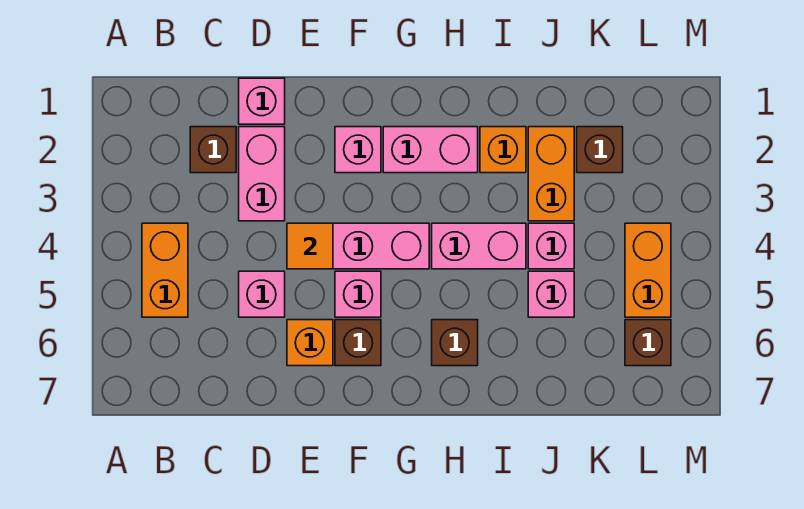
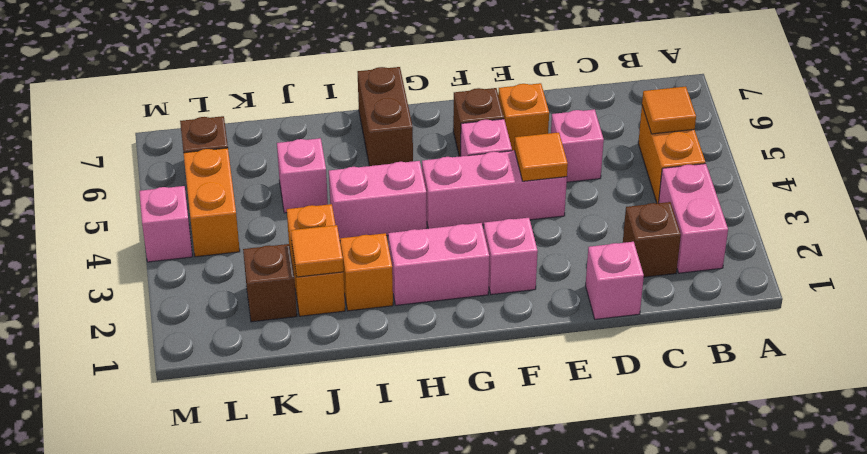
none -> orange tile B5 level 2
pink brick D2:D3 level 1 -> pink brick B2:B3 level 1
brown brick H6 level 1 -> brown brick H6:H7 level 1
none -> orange tile J2 level 2
pink brick J4 level 1 -> pink brick M4 level 1

